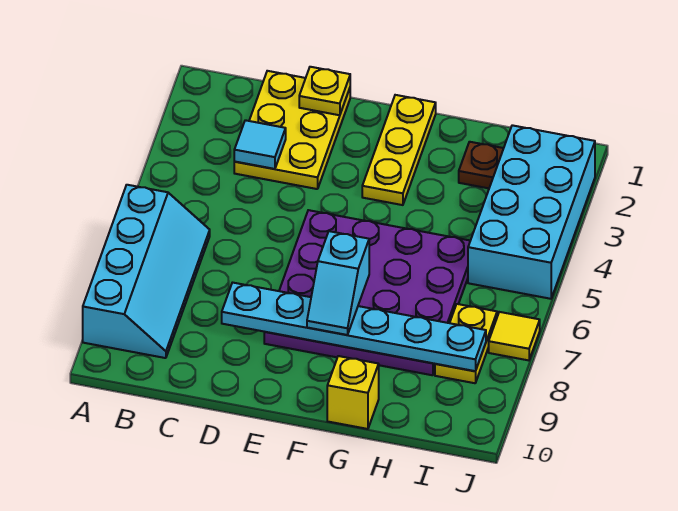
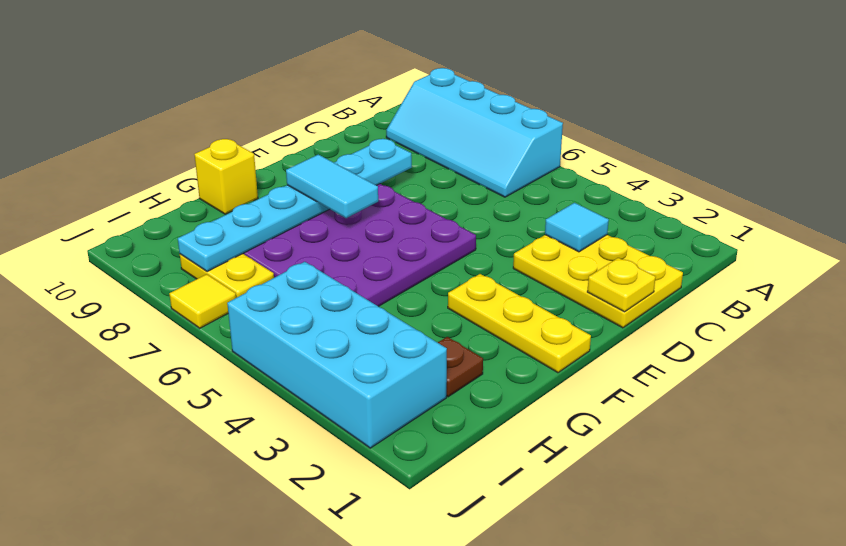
cyan slope F7:F8 level 3 top 7 -> cyan tile F7:F8 level 3

